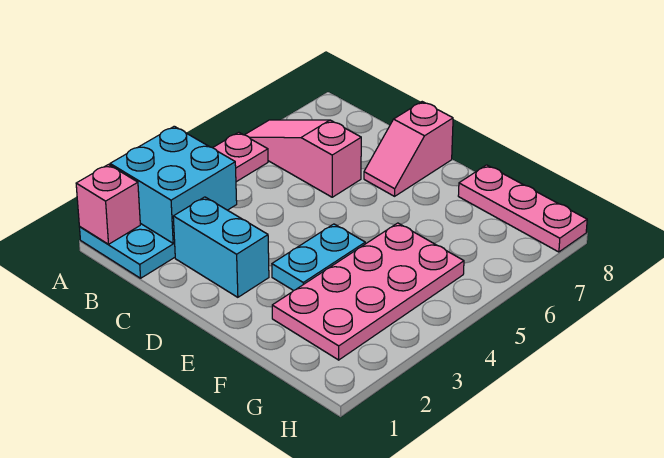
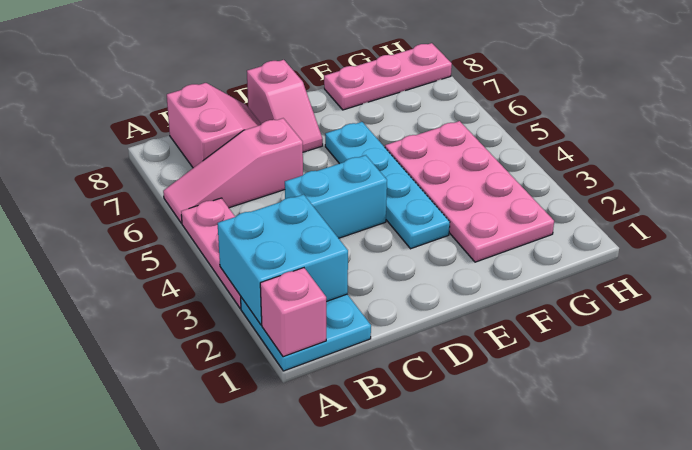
none -> pink slope B7:C8 level 1 top B
cyan brick C2:D2 level 1 -> cyan brick C4:D4 level 1
cyan plate E3:E4 level 1 -> cyan plate E3:E6 level 1

